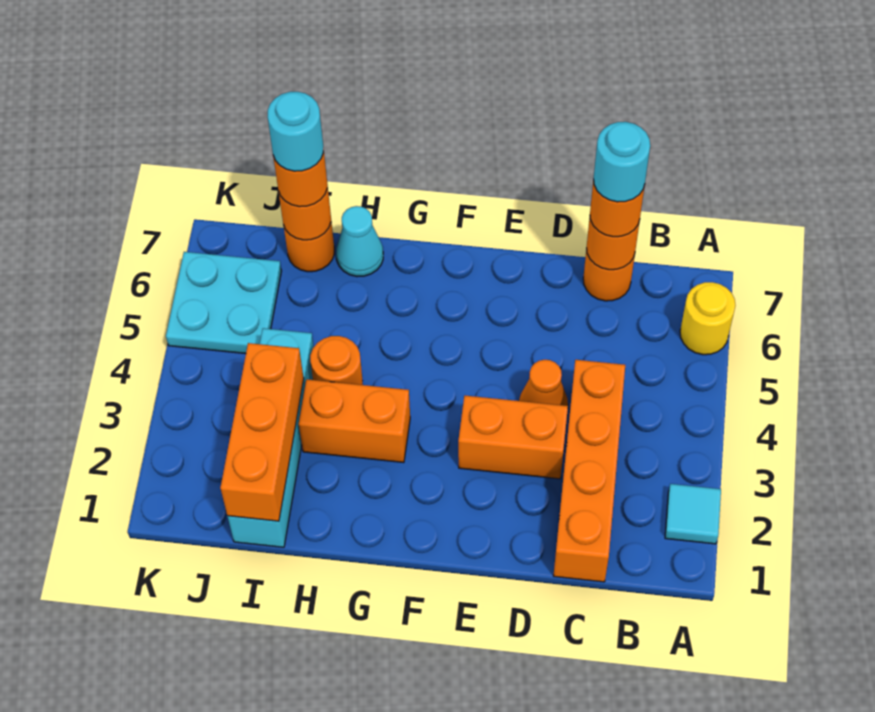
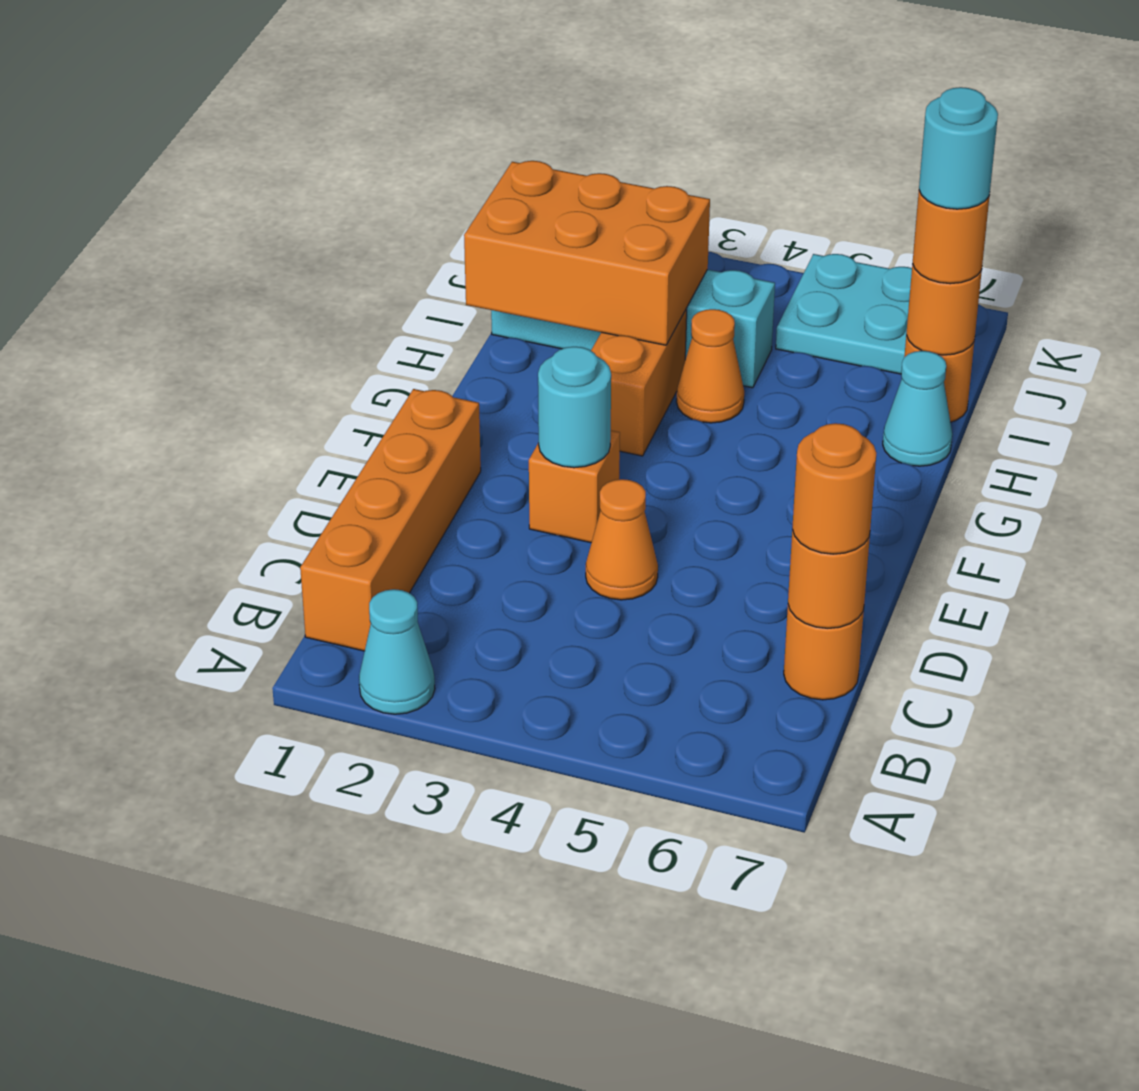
cyan tile A2 level 1 -> cyan cone A2 level 1
yellow round brick A6 level 1 -> none
orange brick C1:C4 level 1 -> orange brick B1:E1 level 1
cyan round brick C7 level 4 -> cyan round brick E3 level 2
orange brick D3:E3 level 1 -> orange brick E3 level 1
orange round brick H4 level 1 -> orange cone H4 level 1
orange brick I1:I3 level 2 -> orange brick H1:I3 level 2

